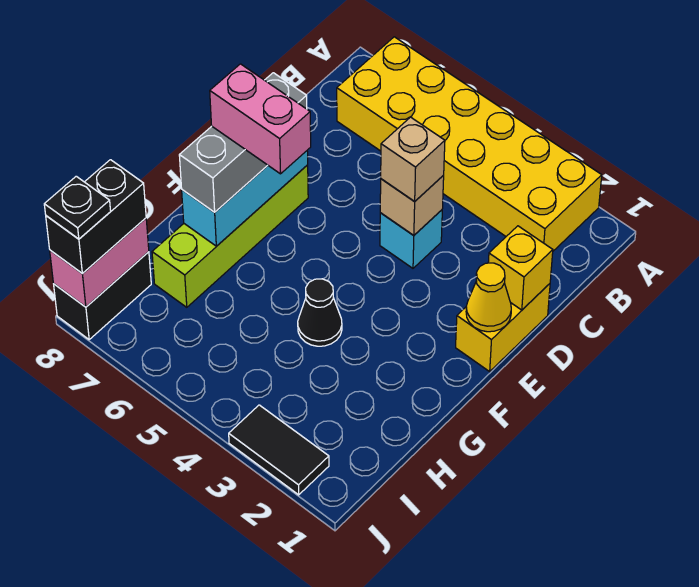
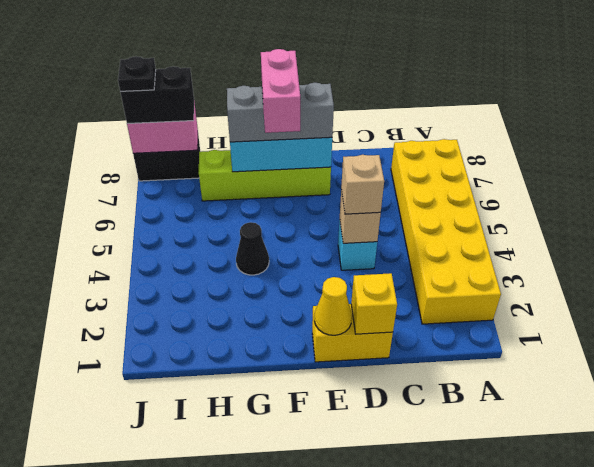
black tile J2:J3 level 1 -> none

